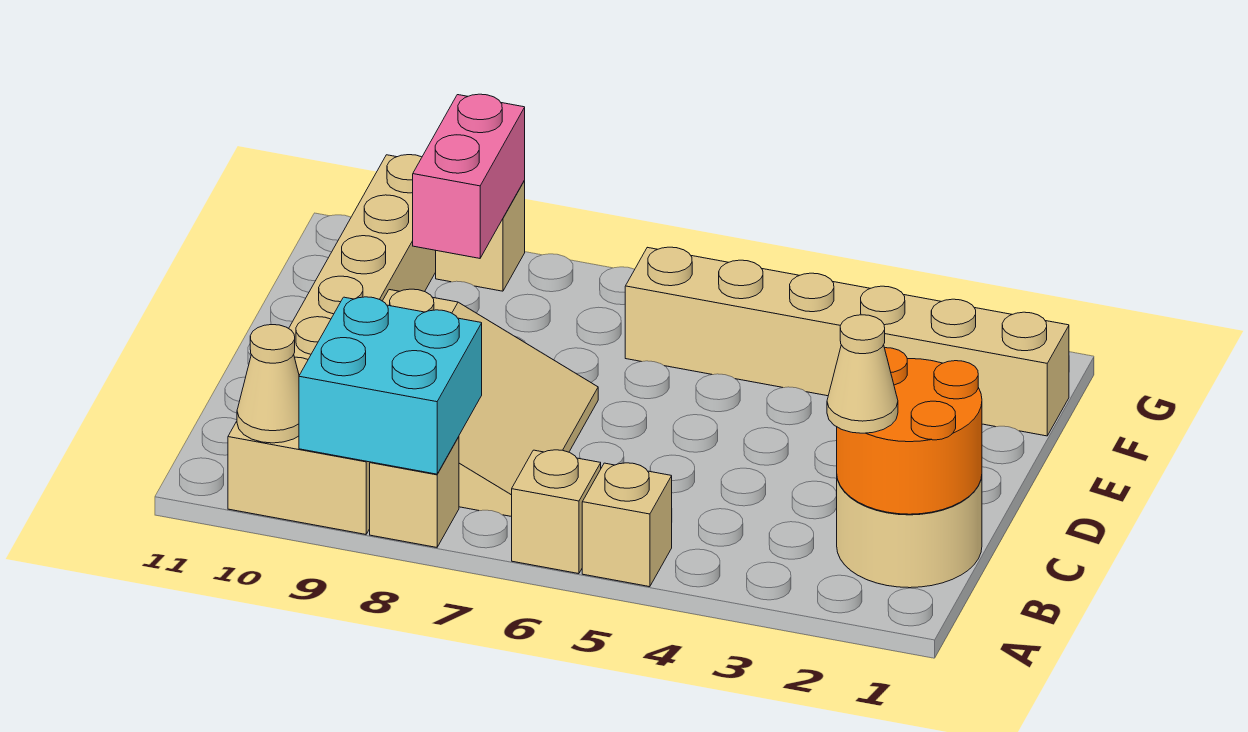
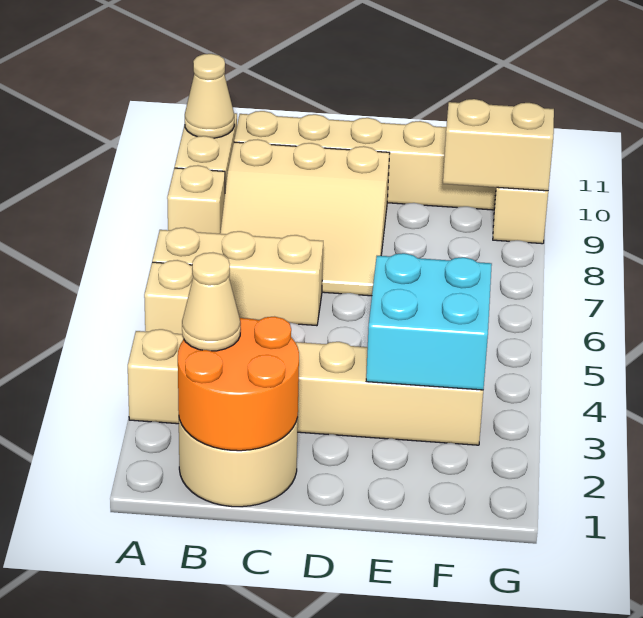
tan brick A6 level 1 -> tan brick A6:C6 level 1
cyan brick A8:B9 level 2 -> cyan brick E3:F4 level 2
tan brick F1:F6 level 1 -> tan brick A3:F3 level 1
pink brick F9:G9 level 2 -> tan brick F9:G9 level 2

